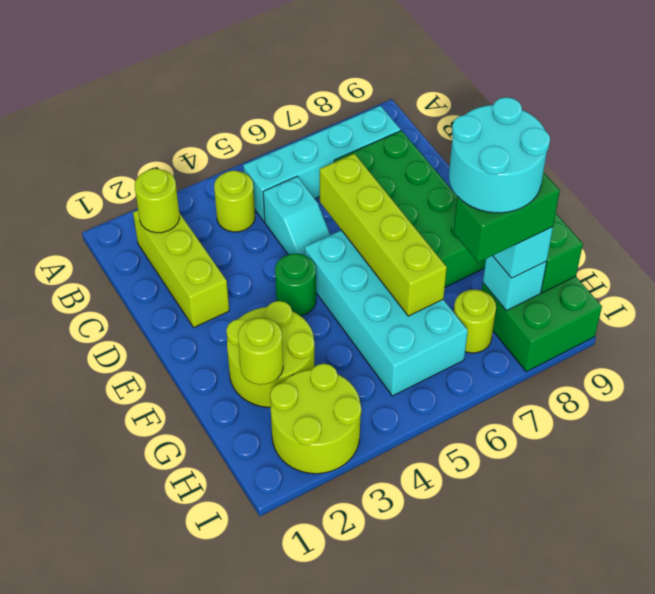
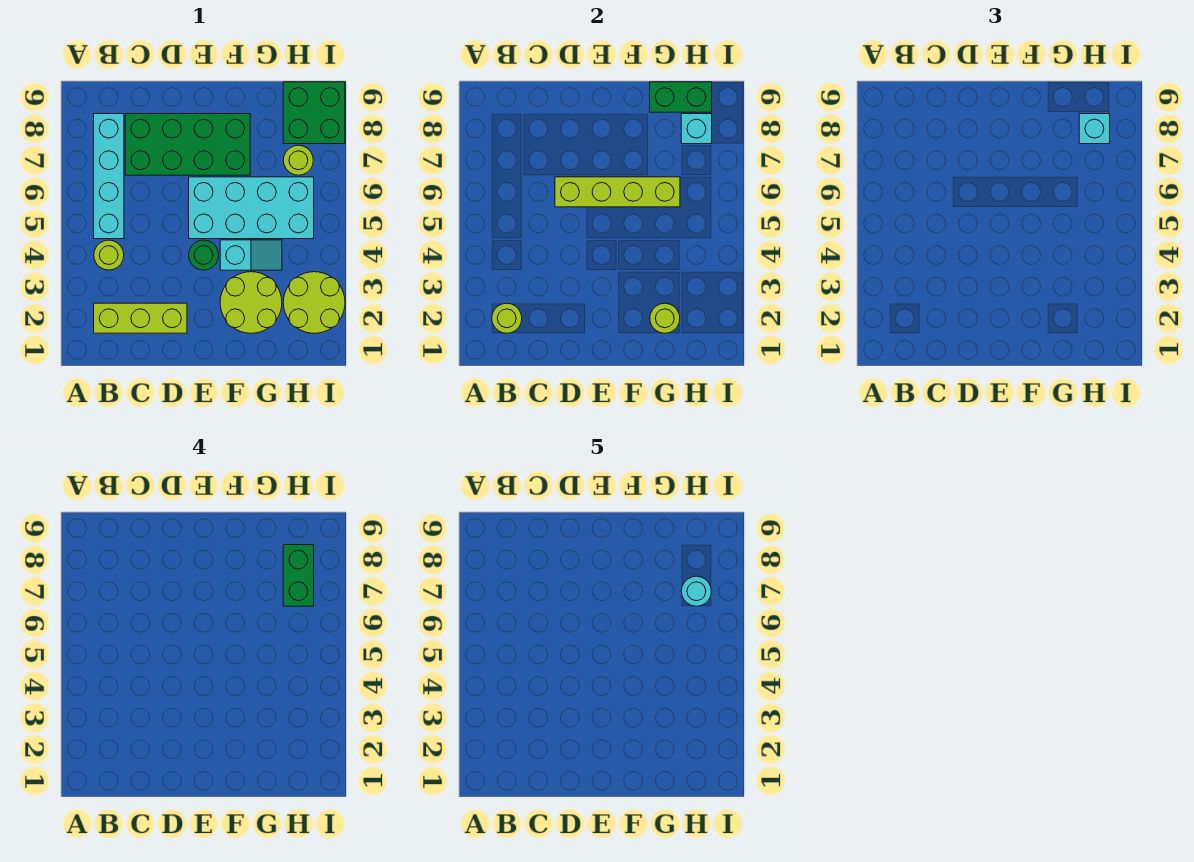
cyan slope C5:D5 level 1 top C -> cyan slope F4:G4 level 1 top F
cyan round brick G7:H8 level 5 -> cyan round brick H7 level 5

